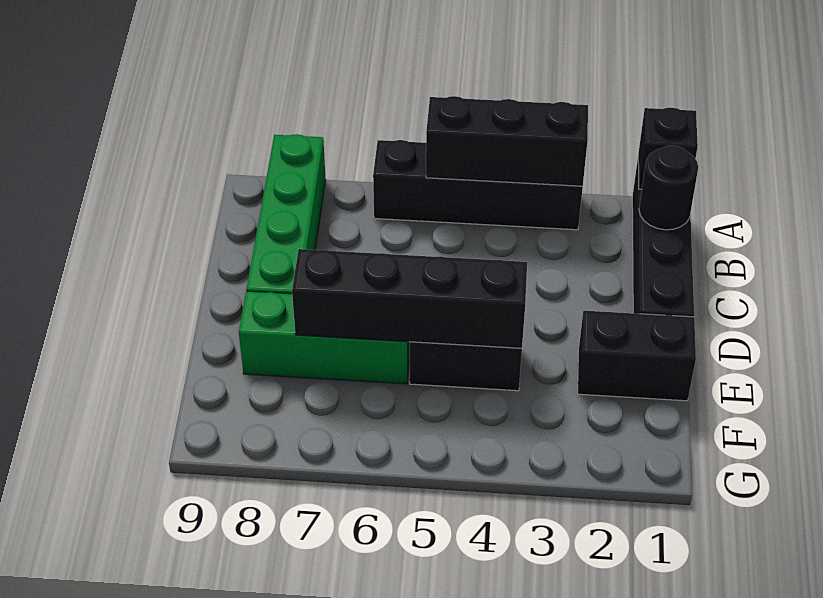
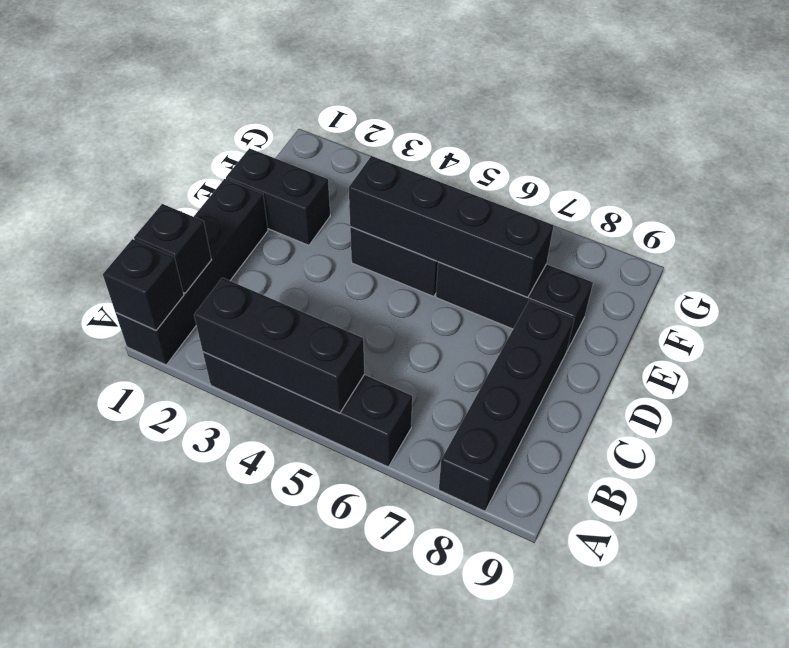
green brick A8:D8 level 1 -> black brick A8:D8 level 1
black round brick B1 level 2 -> black brick B1 level 2
green brick E6:E8 level 1 -> black brick E6:E8 level 1

